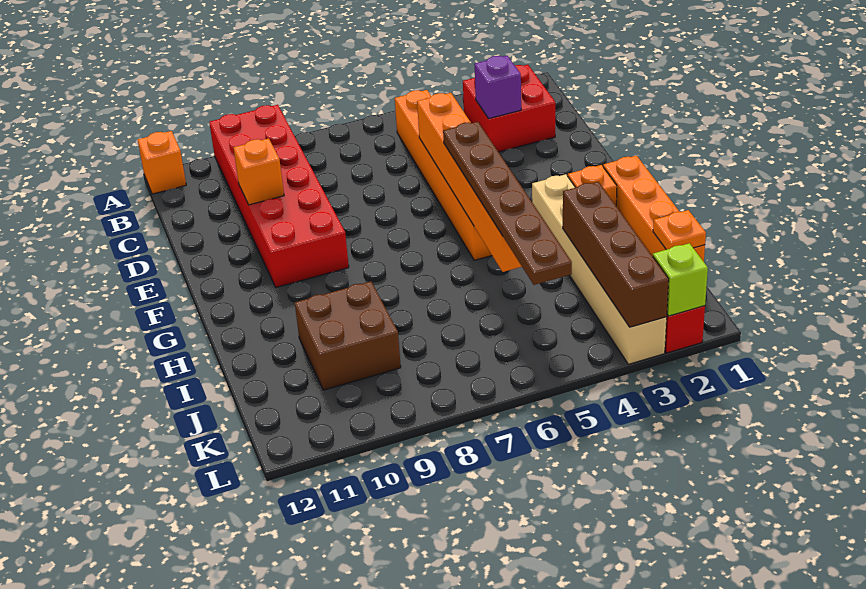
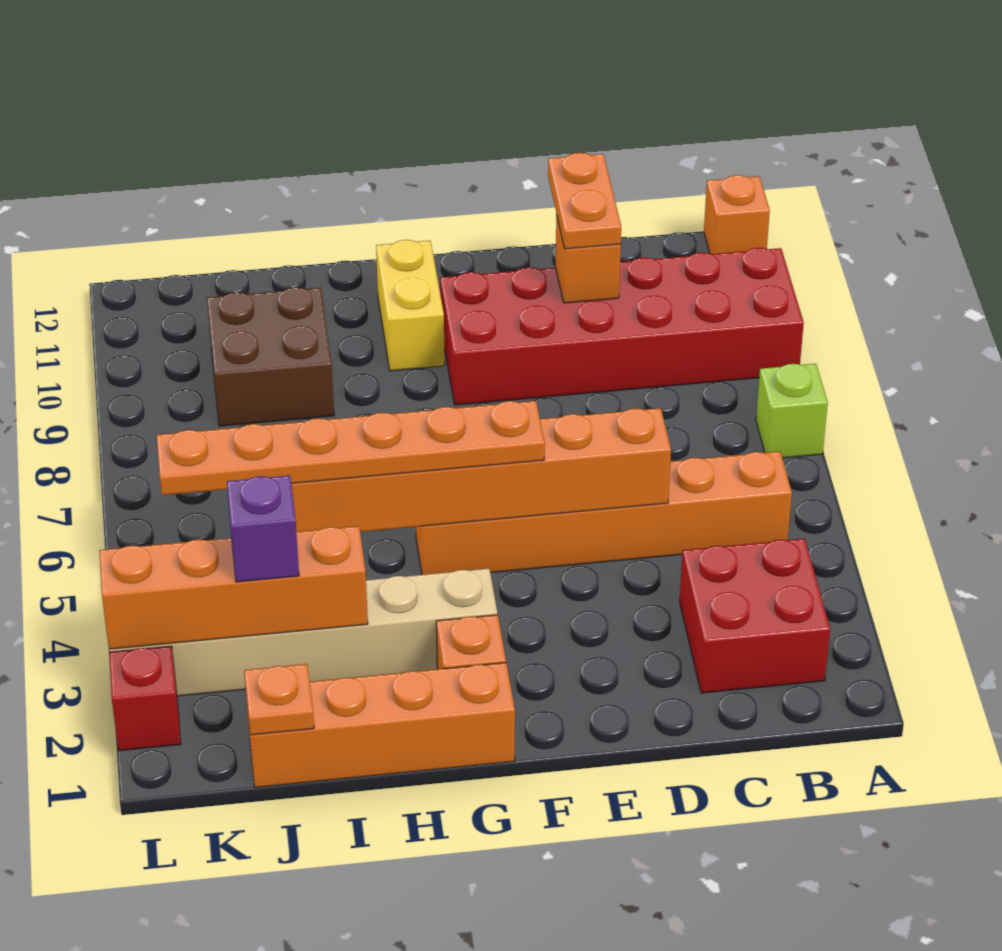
purple brick C3 level 2 -> purple brick J3 level 3
none -> orange plate D10:D11 level 3
brown plate F5:K5 level 3 -> orange plate F5:K5 level 3
none -> yellow brick G10:G11 level 1
brown brick I3:L3 level 2 -> orange brick I3:L3 level 2
lime brick L2 level 2 -> lime brick A7 level 1

